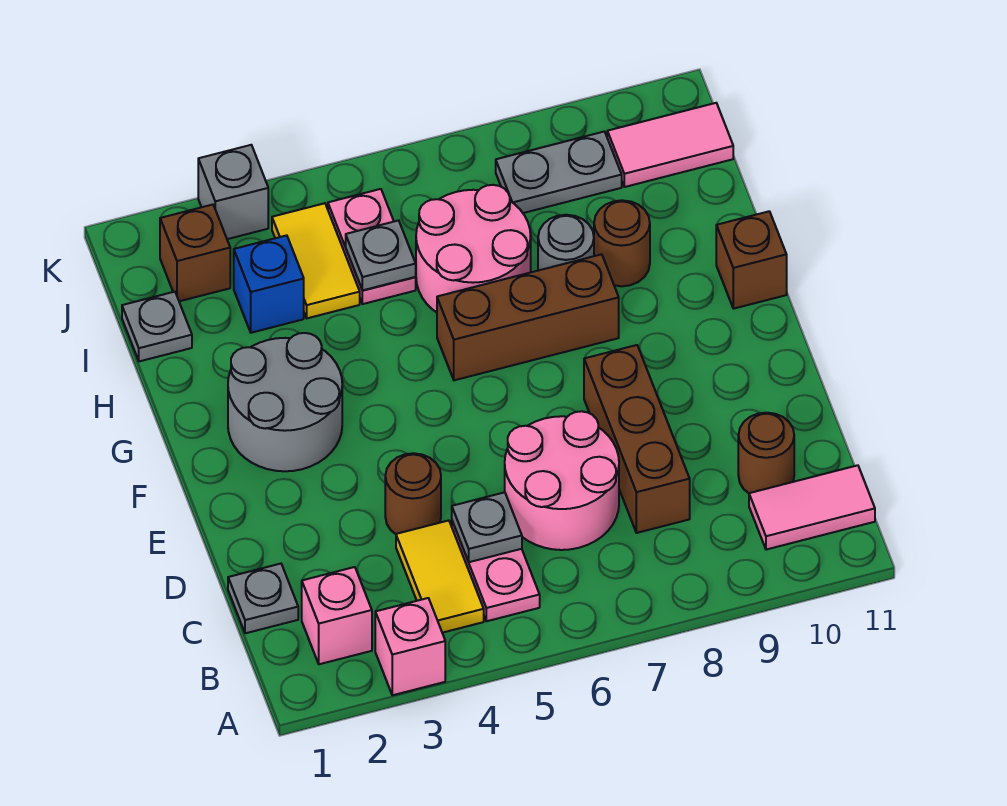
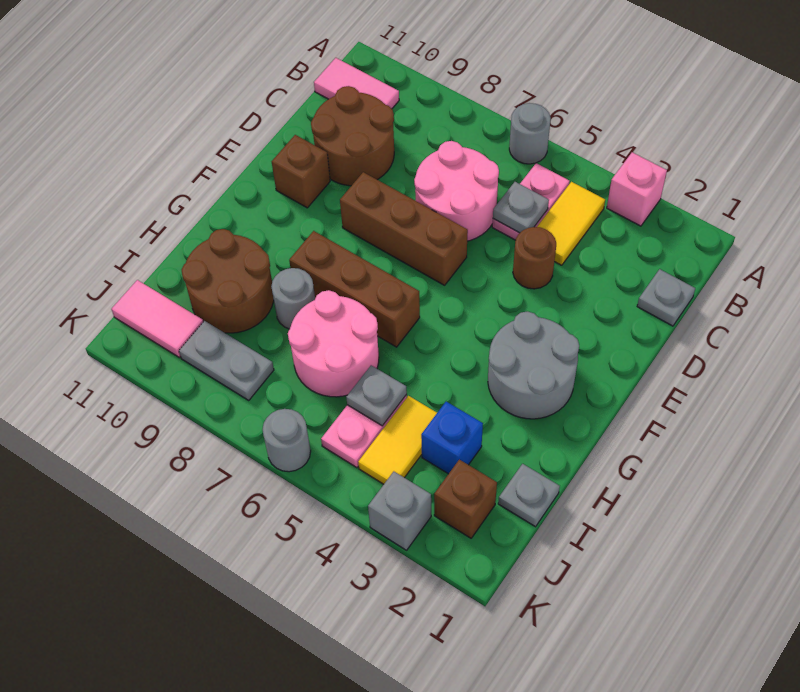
none -> grey round brick A6 level 1
pink brick B2 level 1 -> none
brown brick C8:E8 level 1 -> brown brick E6:E8 level 1
brown round brick C10 level 1 -> brown round brick C9:D10 level 1
brown brick G11 level 1 -> brown brick E10 level 1
brown round brick H9 level 1 -> brown round brick H9:I10 level 1
none -> grey round brick K6 level 1

